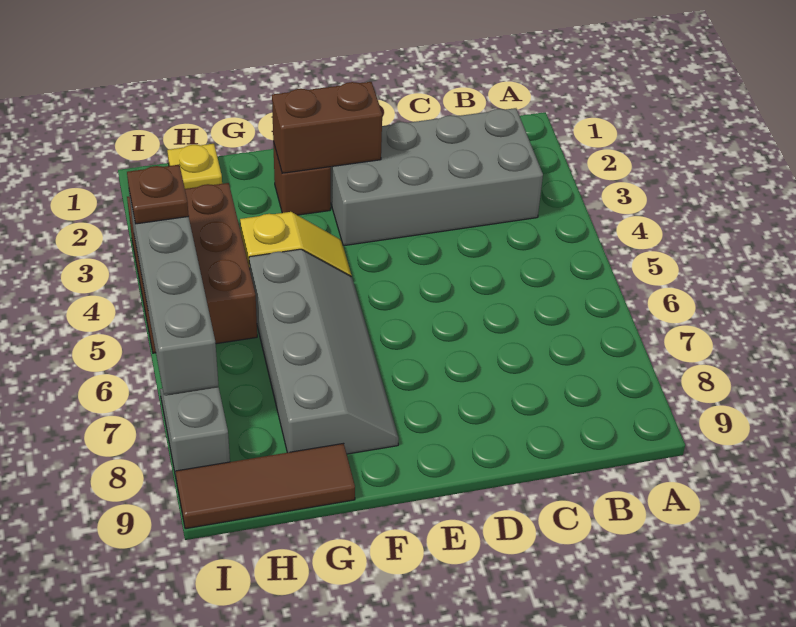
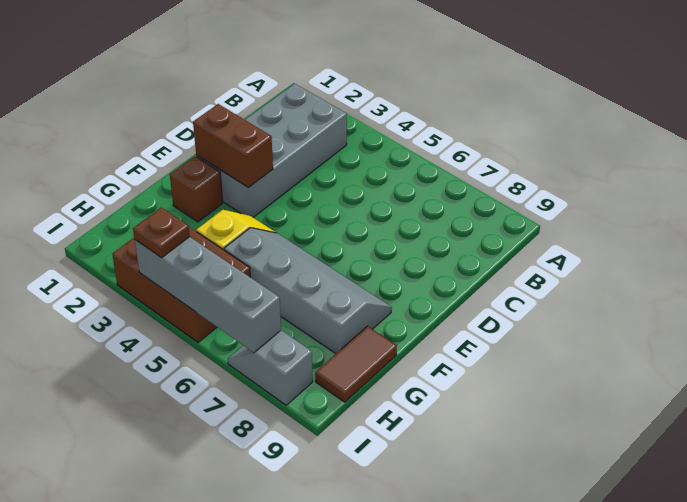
brown brick E2:F2 level 2 -> brown brick E2:E3 level 2
brown tile G9:I9 level 1 -> brown tile G9:H9 level 1
yellow plate H1 level 1 -> none

